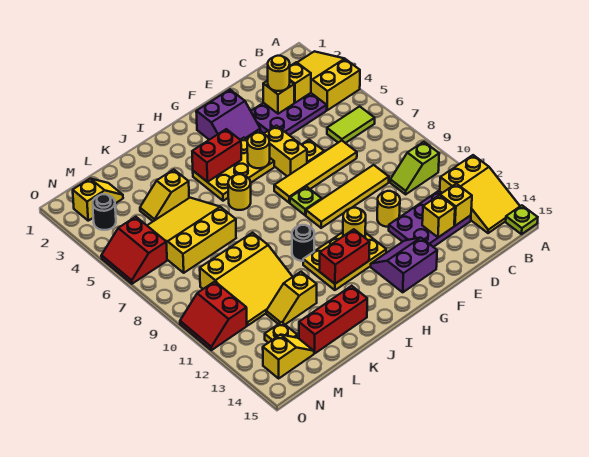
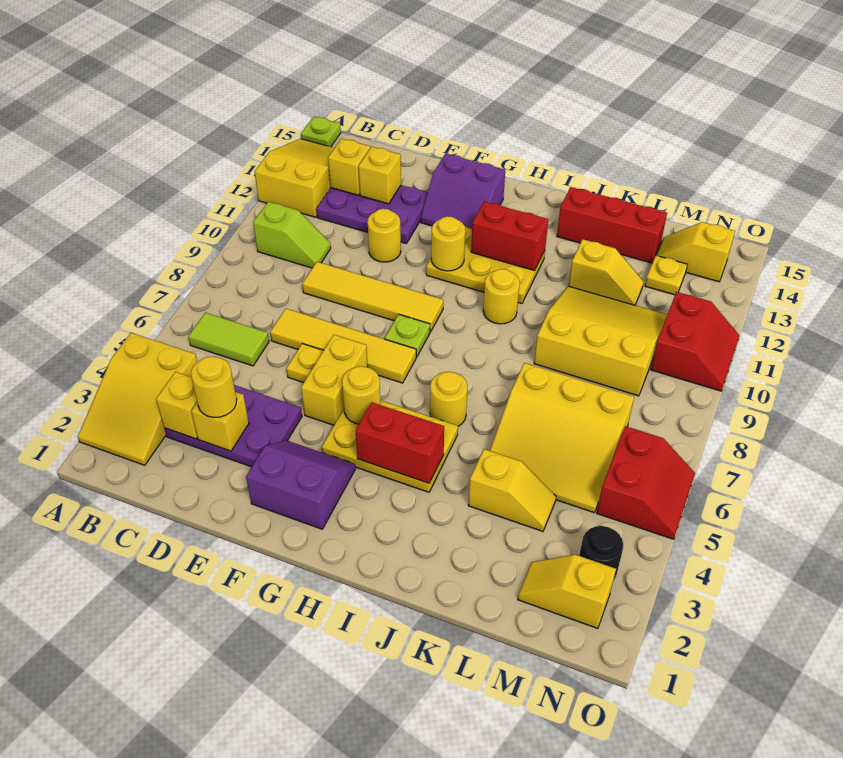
black round brick I10 level 1 -> yellow round brick I10 level 1

